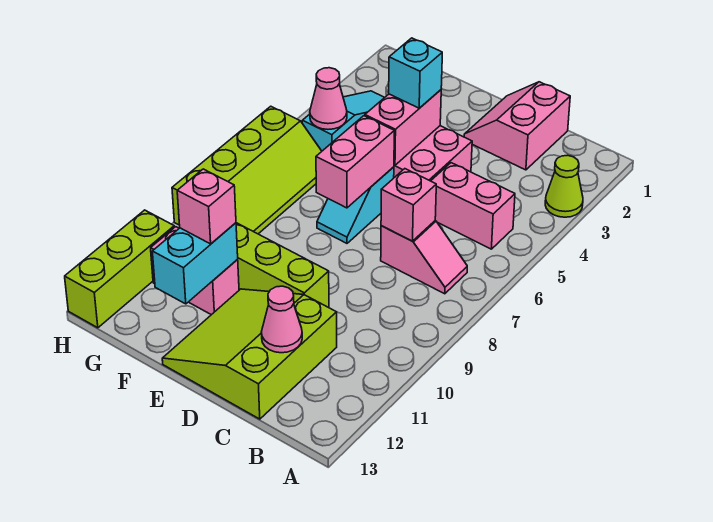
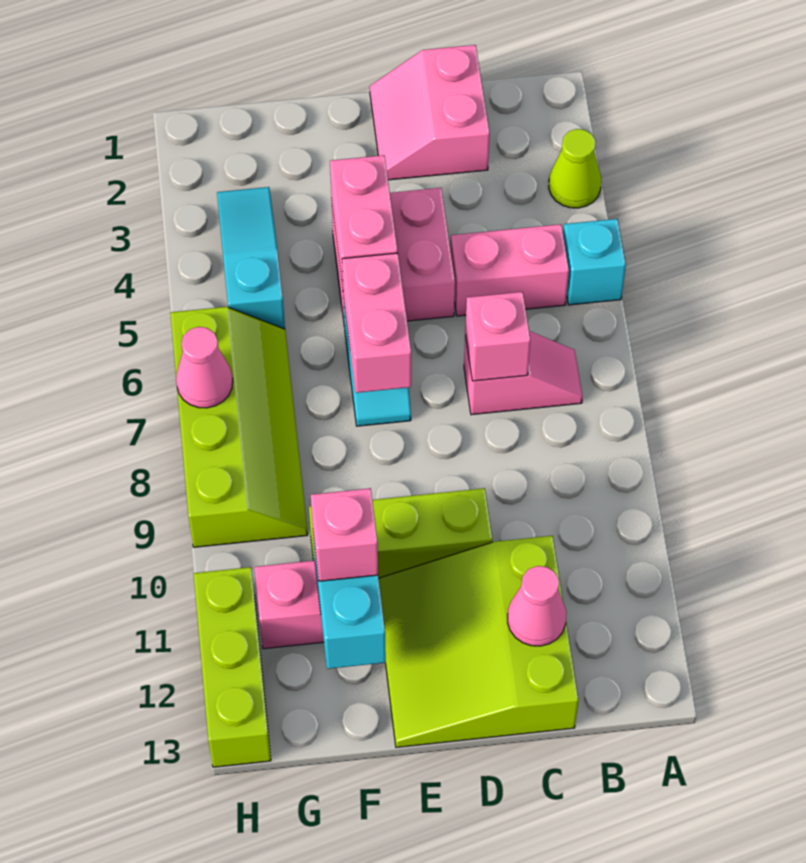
cyan brick E4 level 3 -> cyan brick A5 level 1
pink cone G5 level 2 -> pink cone H7 level 2

